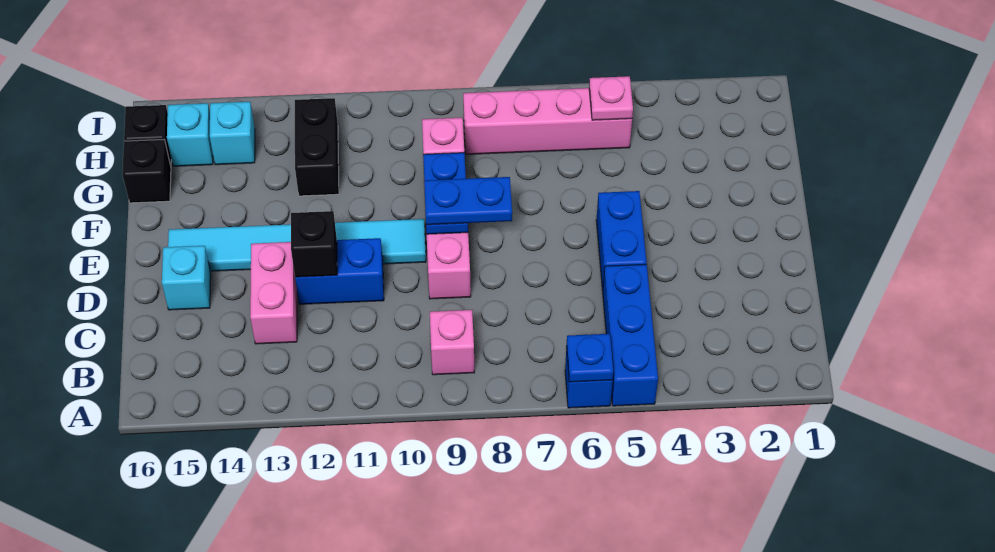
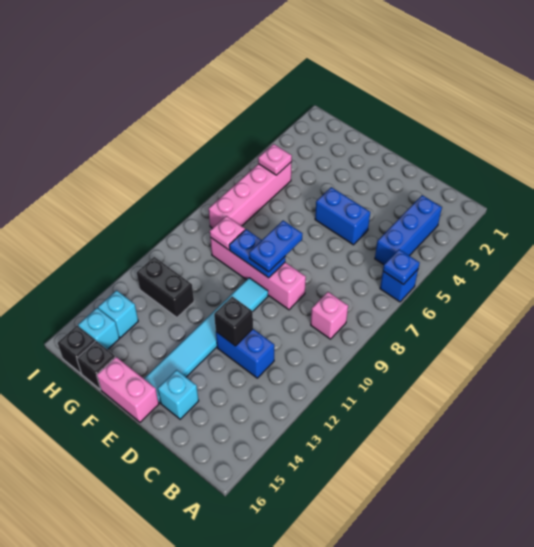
blue brick A5:C5 level 1 -> blue brick B3:B5 level 1
pink brick C13:D13 level 1 -> pink brick E16:F16 level 1
blue brick D11:D12 level 1 -> blue brick C12:D12 level 1

